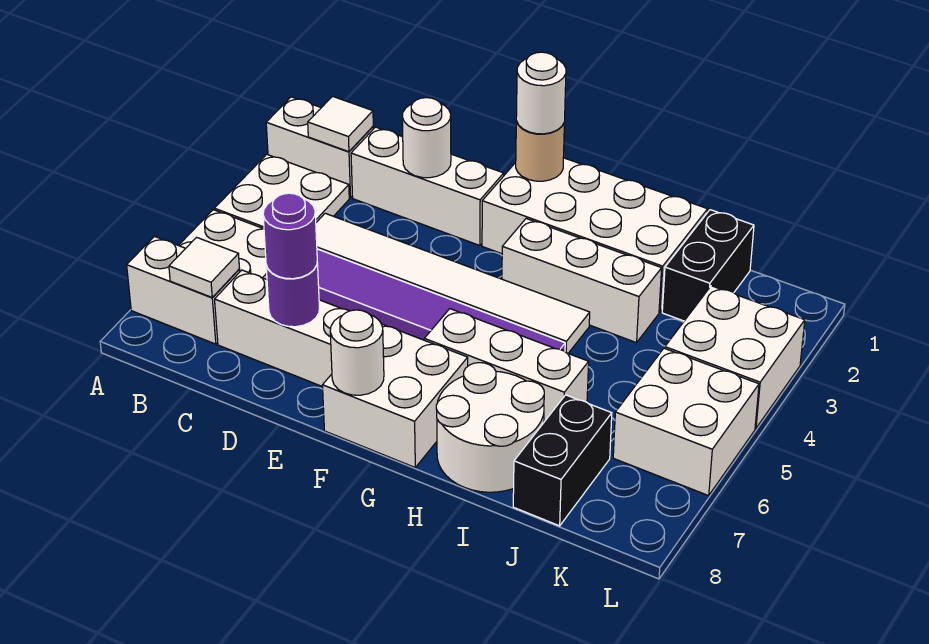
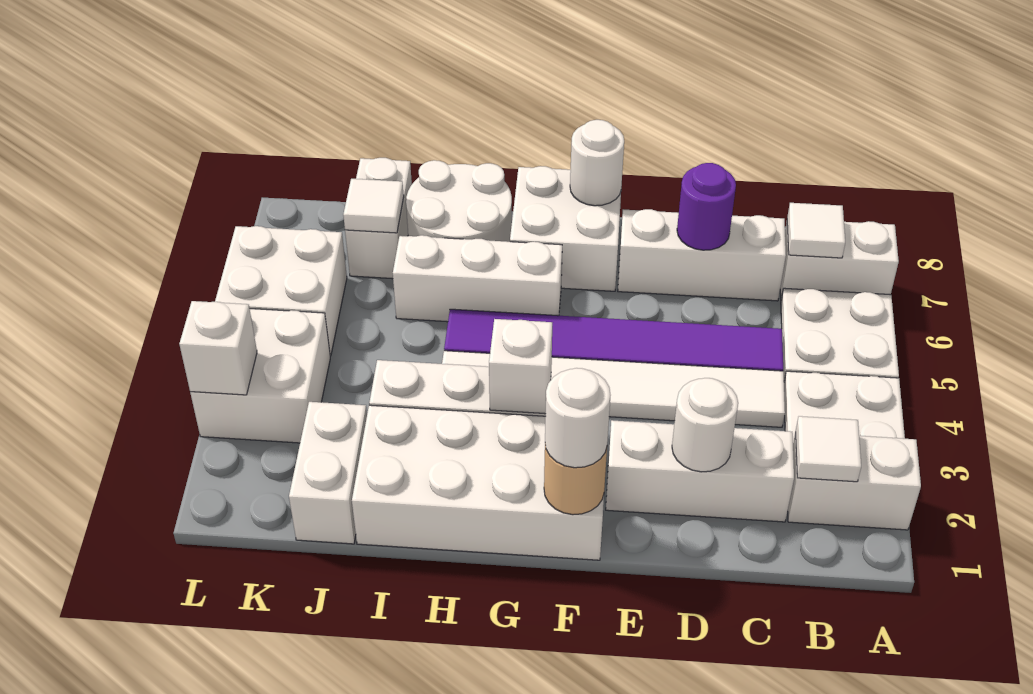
purple round brick D7 level 3 -> none
none -> white brick G3 level 2
black brick J1:J2 level 1 -> white brick J1:J2 level 1
black brick J7:J8 level 1 -> white brick J7:J8 level 1
none -> white tile J7 level 2
none -> white brick L3 level 2

